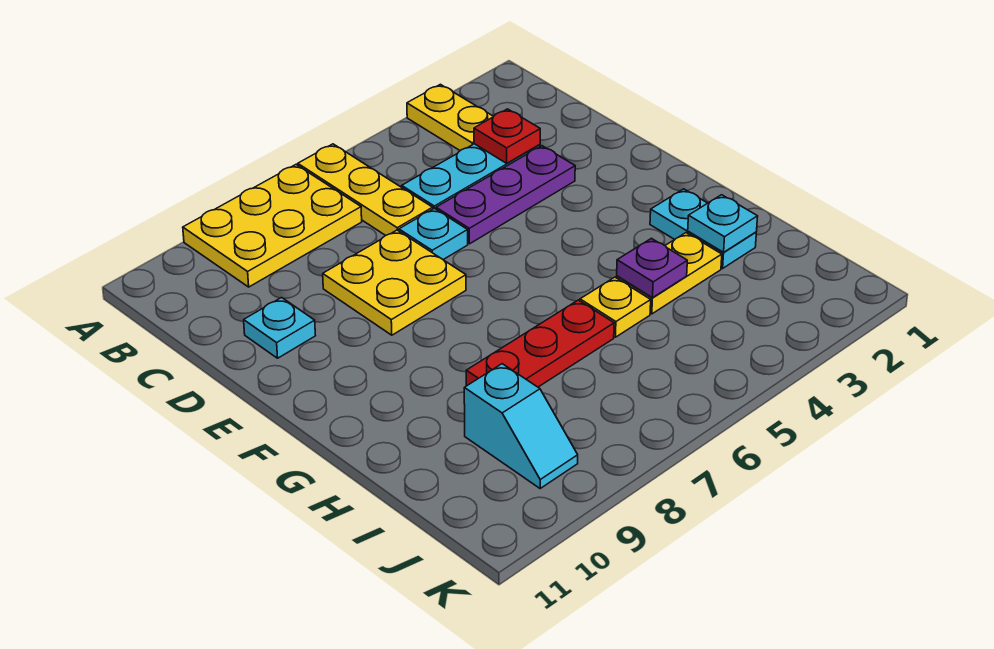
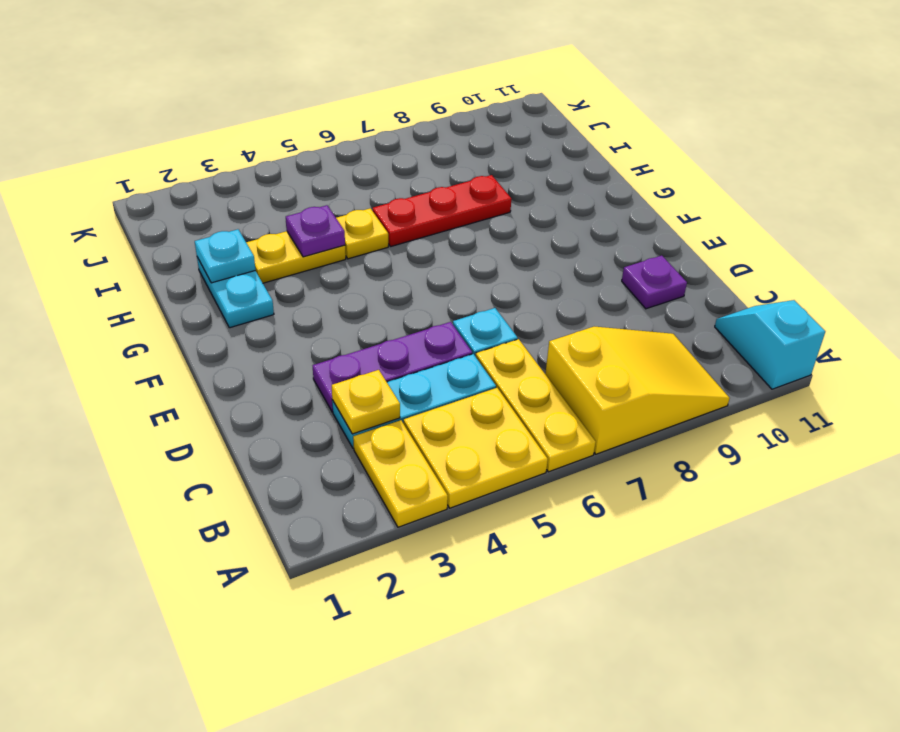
yellow plate A7:B9 level 1 -> yellow slope A7:B9 level 1 top 7
red plate C3 level 2 -> yellow plate C3 level 2
yellow plate D7:E8 level 1 -> yellow plate A4:B5 level 1
cyan plate D10 level 1 -> purple plate D10 level 1
cyan slope I9:J9 level 1 top I -> cyan slope A11:B11 level 1 top A

